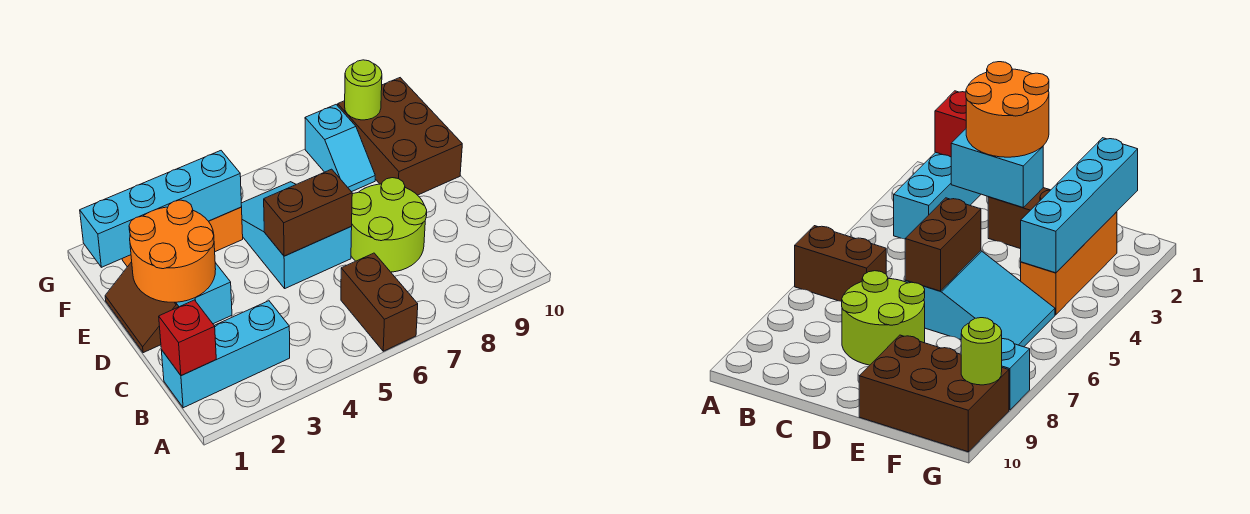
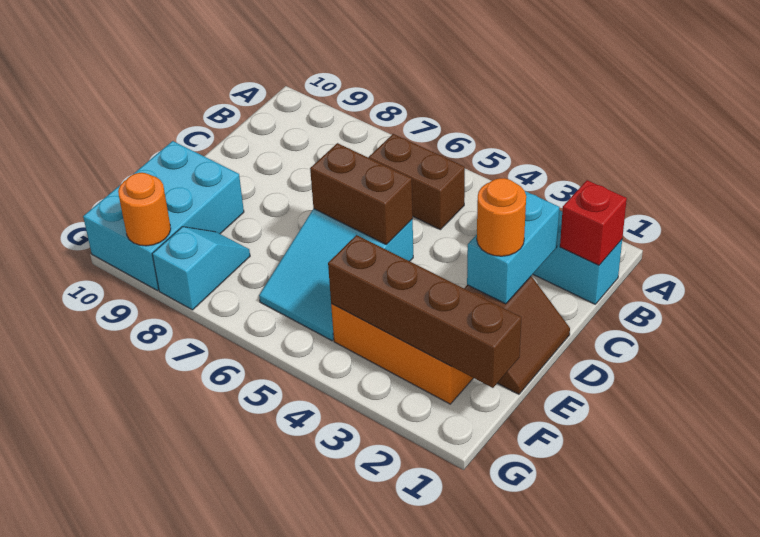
brown brick A6:B6 level 1 -> brown brick B5:B6 level 1
orange round brick C1:D2 level 3 -> orange round brick D2 level 3
lime round brick C7:D8 level 1 -> none
brown brick E9:G10 level 1 -> cyan brick E9:G10 level 1
cyan brick F1:F4 level 2 -> brown brick F1:F4 level 2
lime round brick G9 level 2 -> orange round brick G9 level 2

